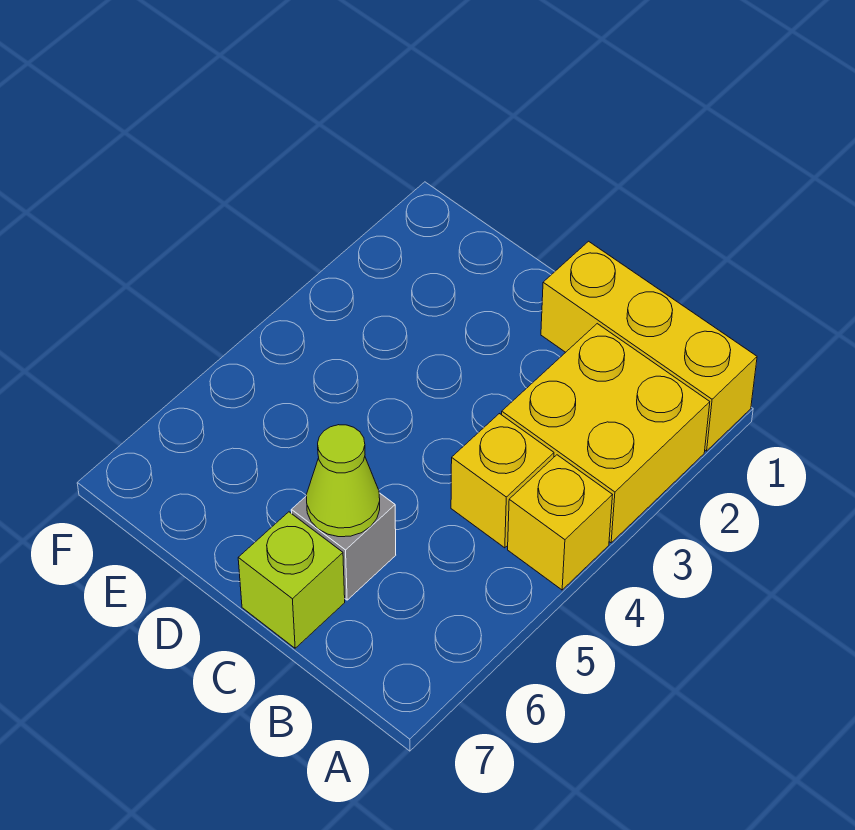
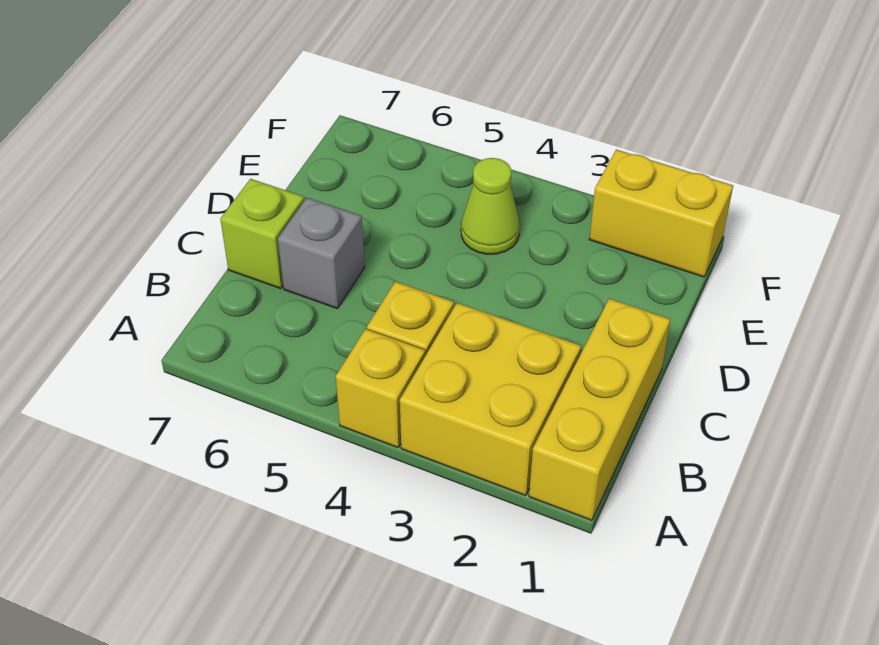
lime cone C6 level 2 -> lime cone E4 level 1
none -> yellow brick F1:F2 level 1

